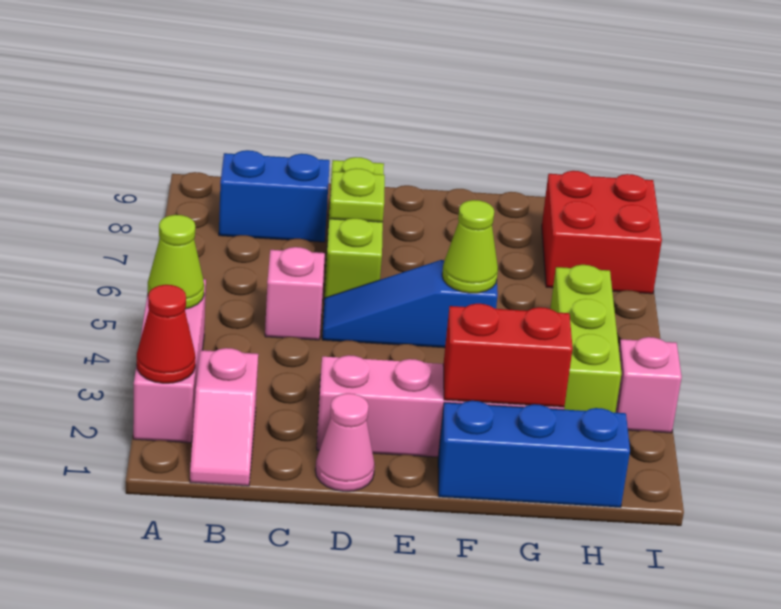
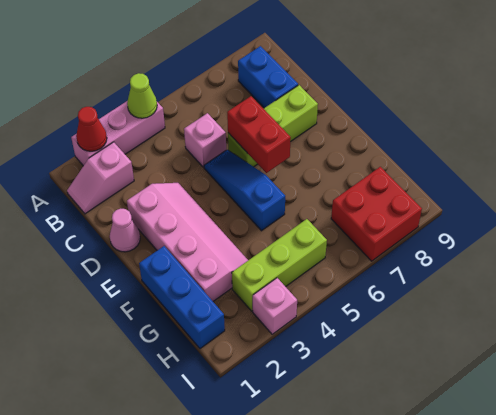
lime plate D7 level 2 -> none
red brick F2:G2 level 2 -> red brick D6:E6 level 2
lime cone F5 level 2 -> none

